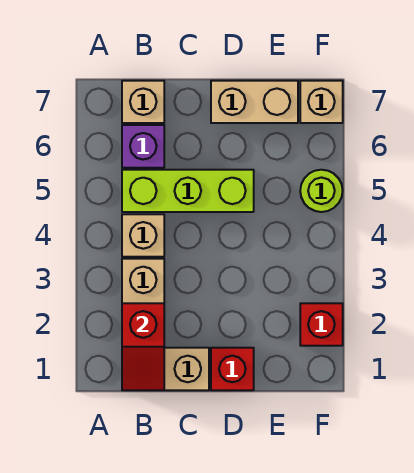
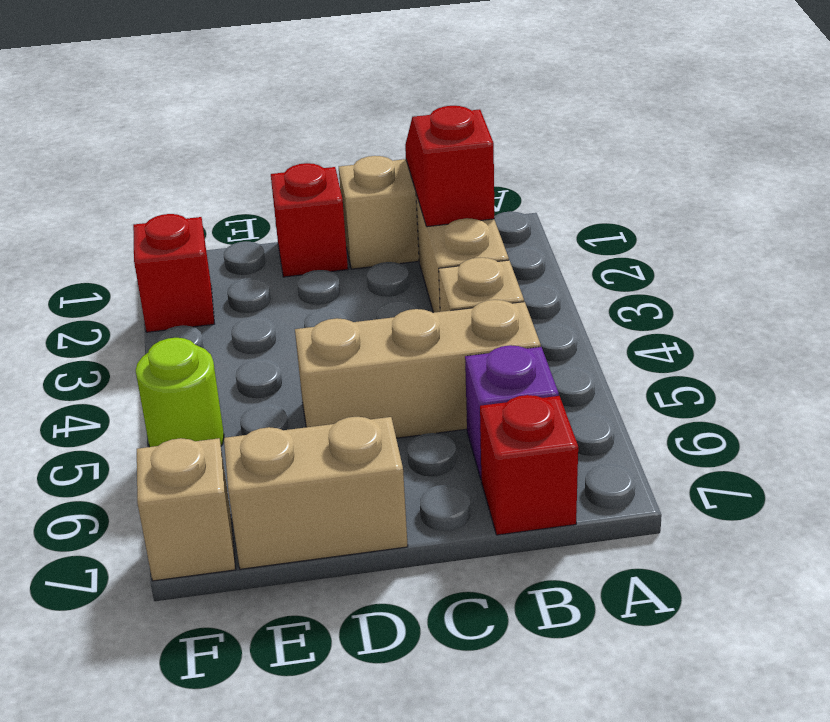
lime brick B5:D5 level 1 -> tan brick B5:D5 level 1
tan brick B7 level 1 -> red brick B7 level 1

